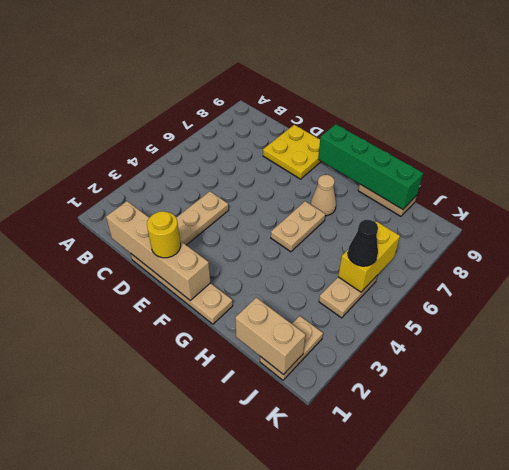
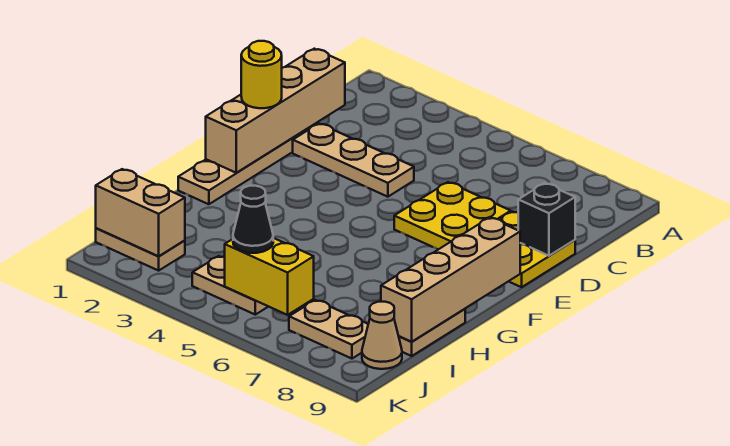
none -> yellow plate D6:E7 level 1
none -> black brick D9 level 2
green brick F9:I9 level 2 -> tan brick F9:I9 level 2
tan plate G5:G6 level 1 -> tan plate J7:J8 level 1
tan cone G7 level 1 -> tan cone J9 level 1
tan brick I1:J1 level 2 -> tan brick J1:J2 level 2

